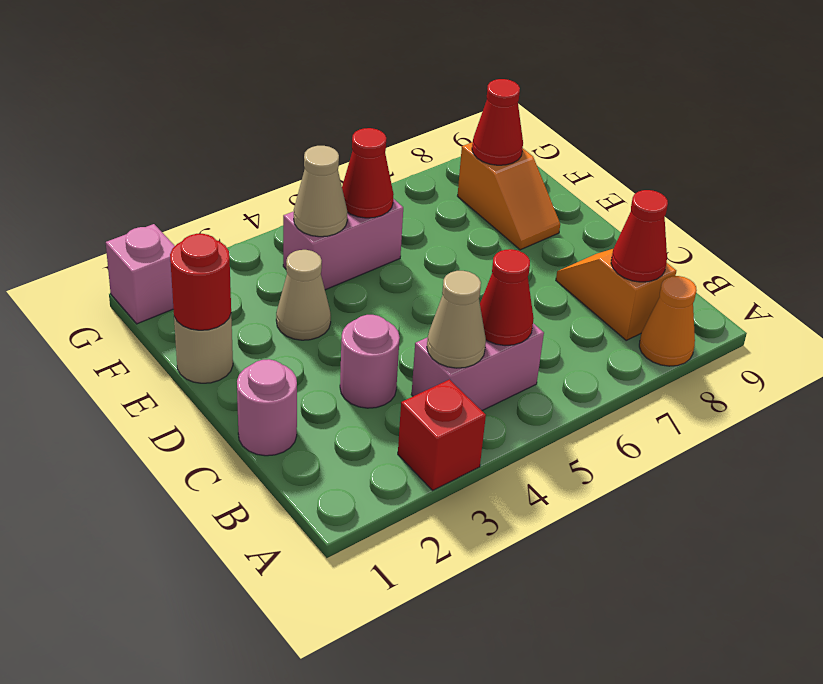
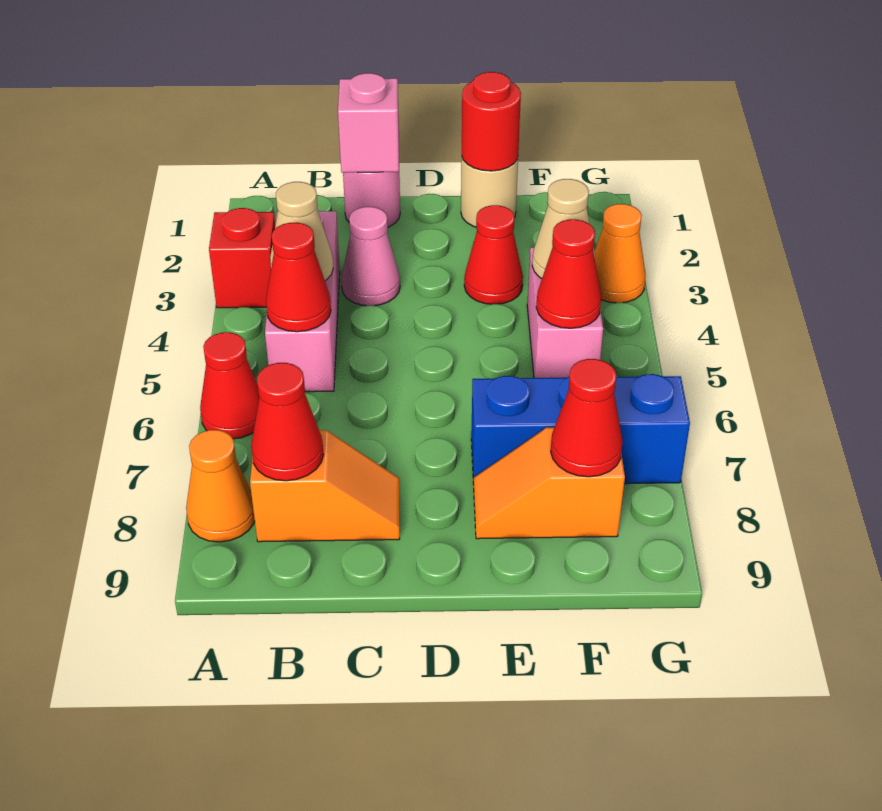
none -> red cone A6 level 1
pink brick B4:B5 level 1 -> pink brick B3:B5 level 1
pink round brick C3 level 1 -> pink cone C3 level 1
tan cone E3 level 1 -> red cone E3 level 1
none -> blue brick E7:G7 level 1
pink brick G1 level 1 -> pink brick C1 level 2
none -> orange cone G3 level 1

